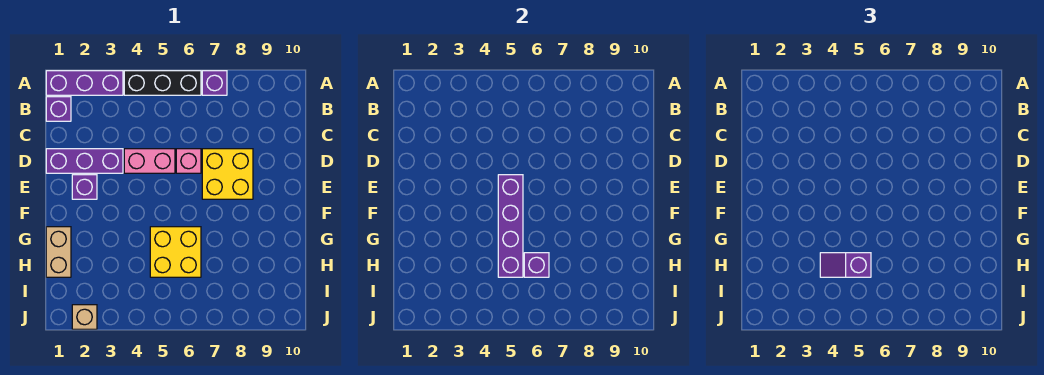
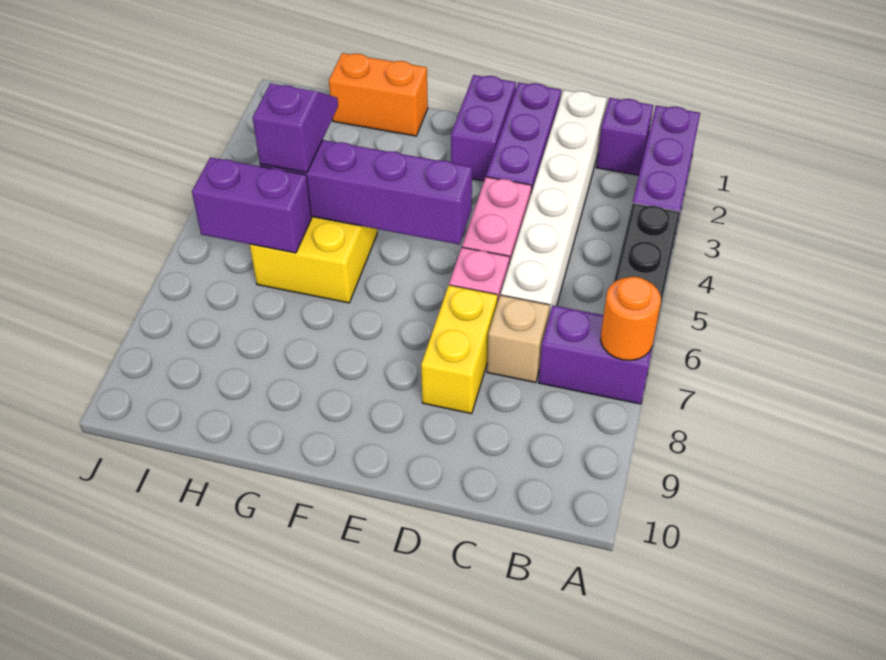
purple brick A7 level 1 -> purple brick A7:B7 level 1
none -> orange round brick A7 level 2
none -> white brick C1:C6 level 1
yellow brick D7:E8 level 1 -> yellow brick D7:D8 level 1
purple brick E2 level 1 -> purple brick E1:E2 level 1
tan brick G1:H1 level 1 -> orange brick G1:H1 level 1
purple brick H6 level 2 -> purple brick H6:I6 level 2
tan brick J2 level 1 -> tan brick C7 level 1

